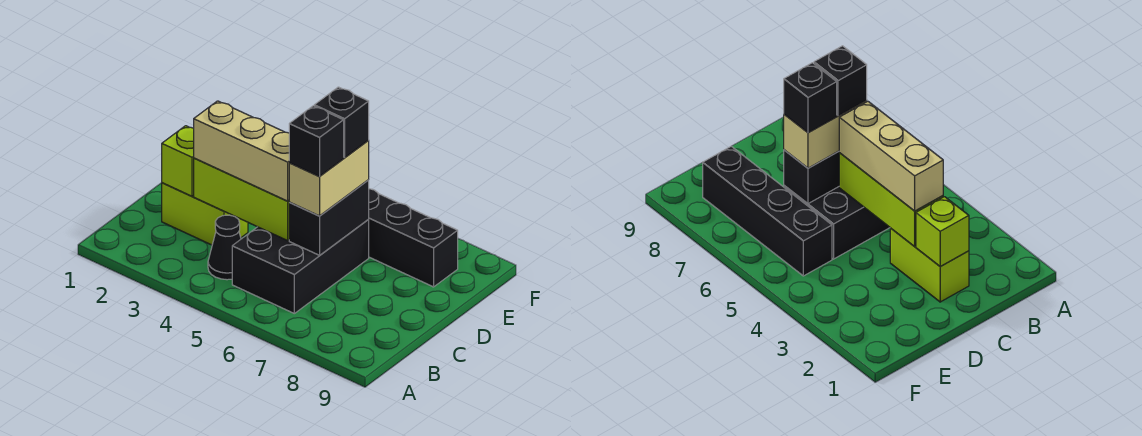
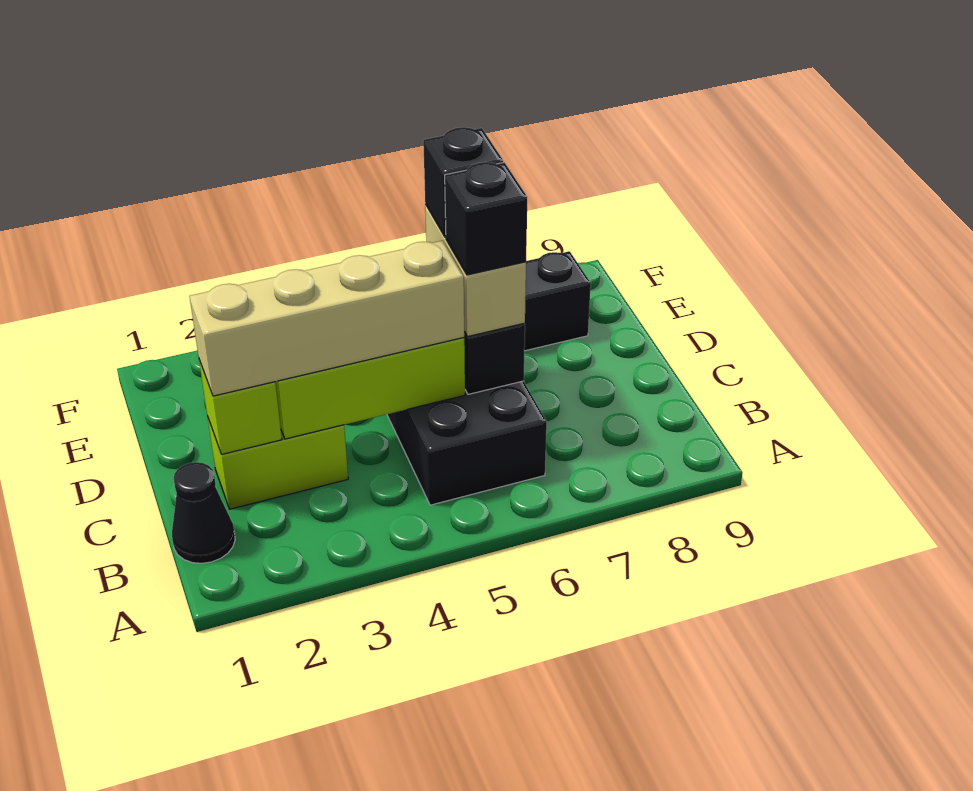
black cone B4 level 1 -> black cone B1 level 1
tan brick C3:C5 level 3 -> tan brick C2:C5 level 3

